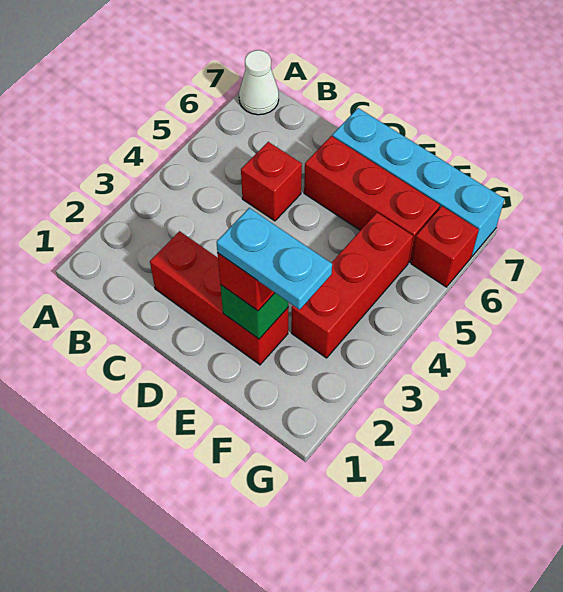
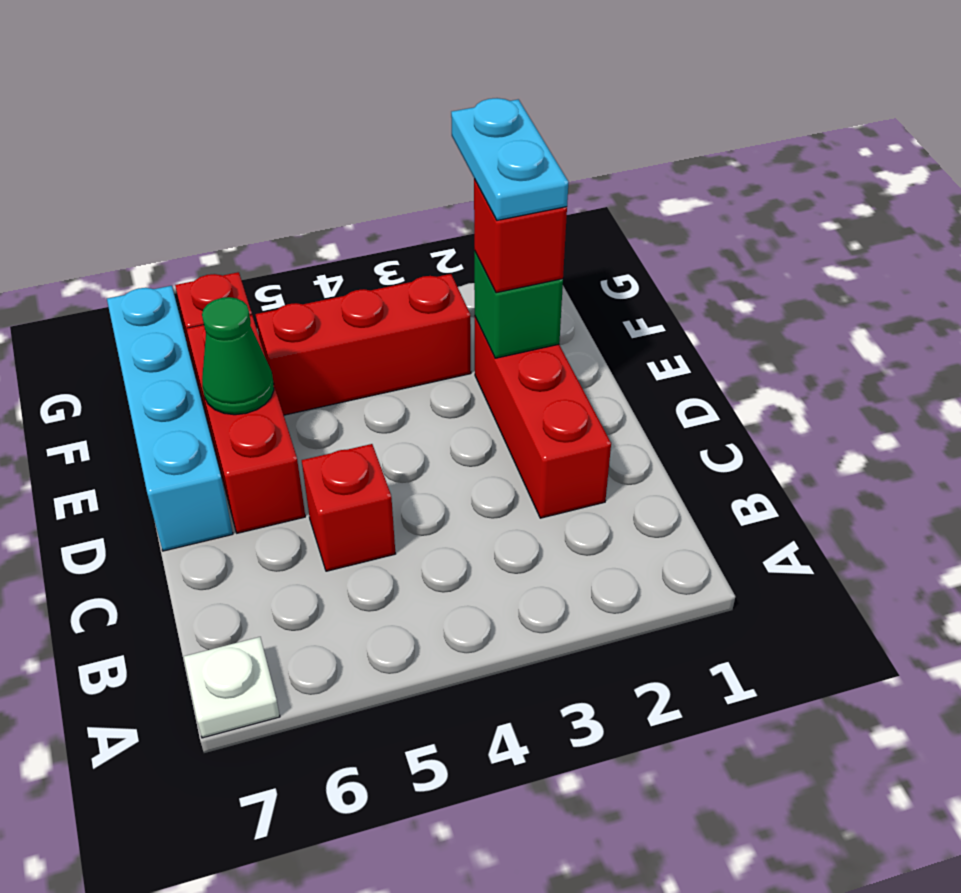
white cone A7 level 1 -> white plate A7 level 1
none -> green cone E6 level 2

